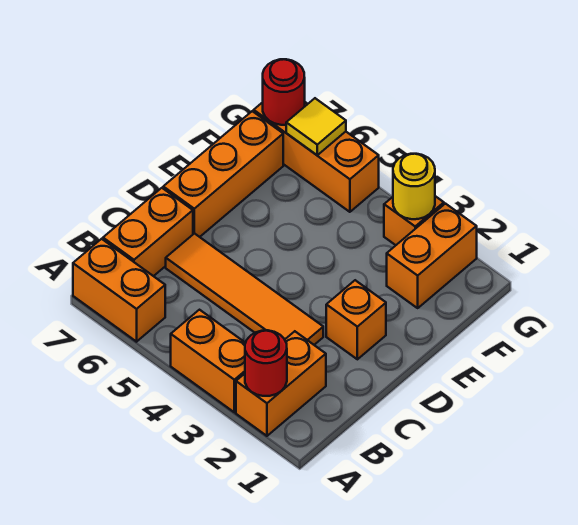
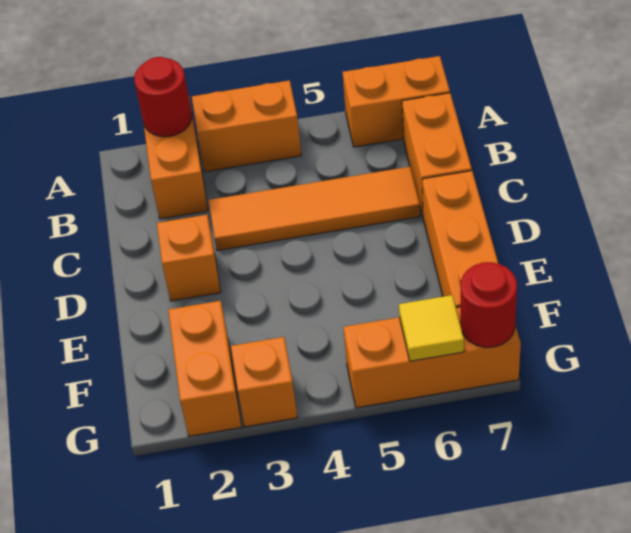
yellow round brick G3 level 2 -> none

